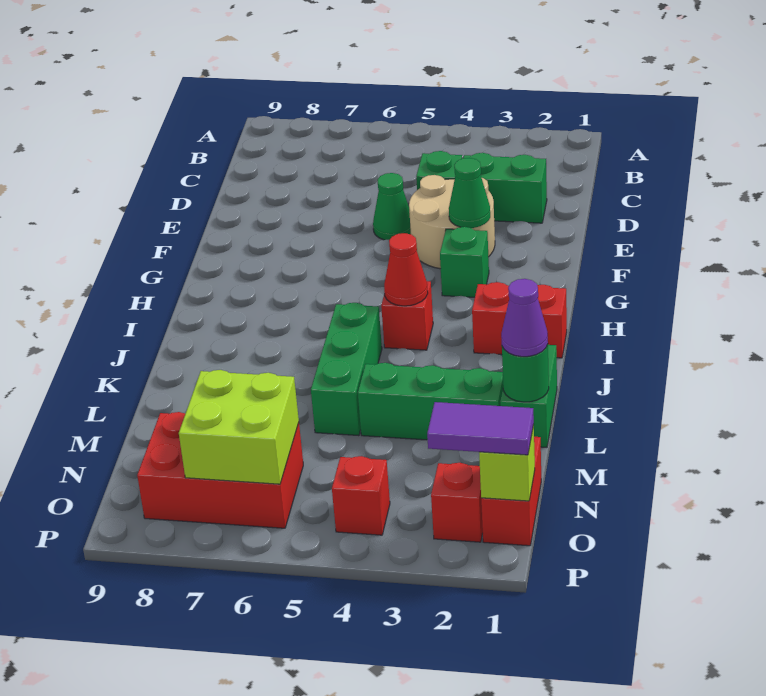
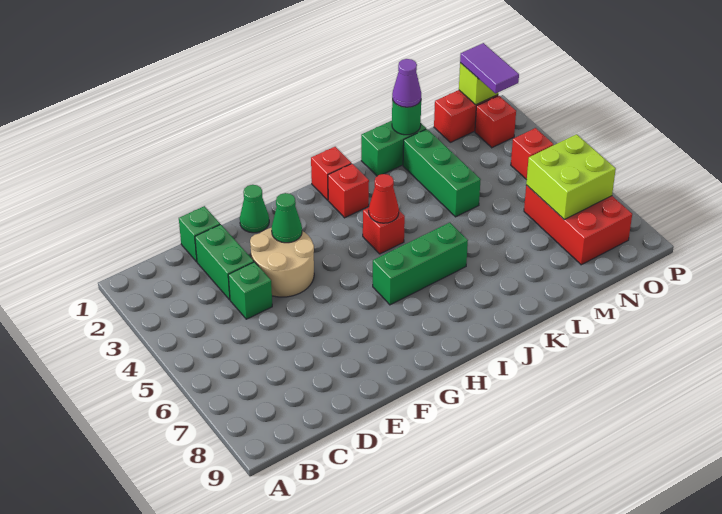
green cone E5 level 1 -> green cone F1 level 1
green brick G3 level 1 -> green brick D1 level 1
green brick J5:L5 level 1 -> green brick H6:J6 level 1

